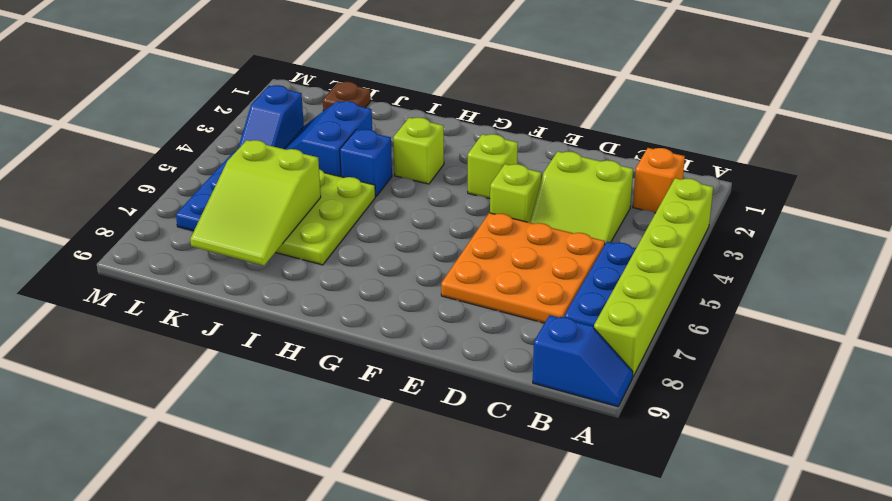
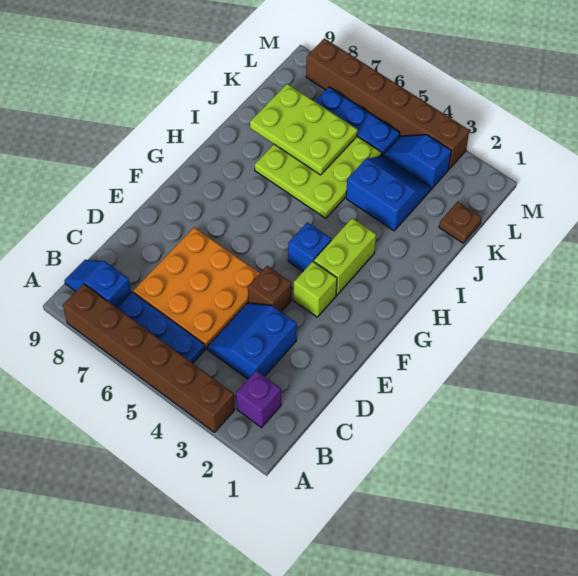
lime brick A3:A8 level 1 -> brown brick A3:A8 level 1
blue slope A9:B9 level 1 top B -> blue slope B8:B9 level 1 top 8
orange brick B2 level 1 -> purple brick B2 level 1
lime slope C3:D4 level 1 top 3 -> blue slope C3:D4 level 1 top 3
lime brick E4 level 1 -> brown brick E4 level 1
lime brick H3 level 1 -> lime brick G3:H3 level 1
blue brick I4 level 1 -> blue brick G4 level 1
lime slope J6:K8 level 2 top 6 -> lime plate J6:K8 level 2
none -> brown brick M3:M8 level 1

